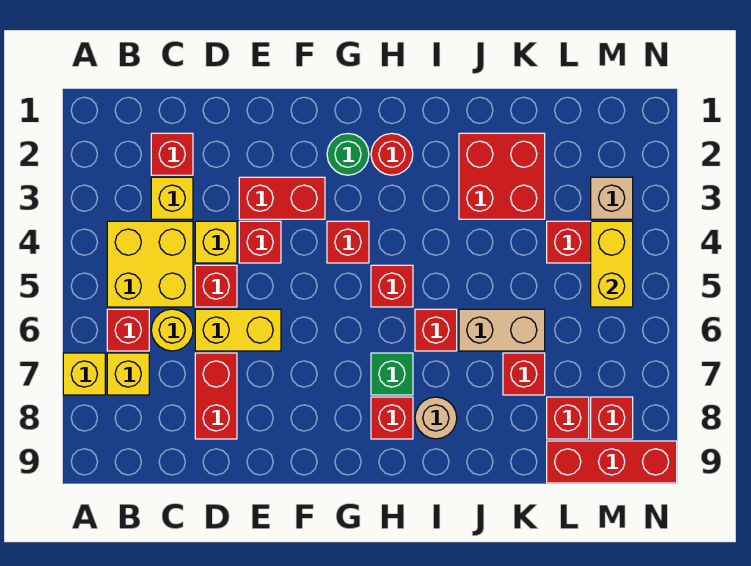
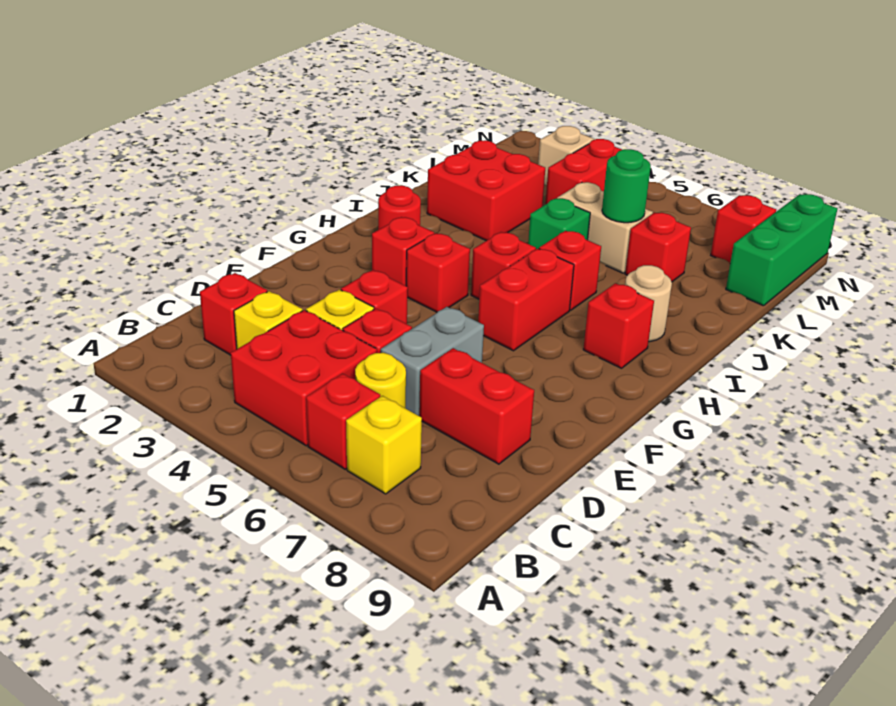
yellow brick A7 level 1 -> none
yellow brick B4:C5 level 1 -> red brick B4:C5 level 1
yellow brick D6:E6 level 1 -> grey brick D6:E6 level 1
red brick E3:F3 level 1 -> red brick G6:H6 level 1
green round brick G2 level 1 -> green round brick K6 level 2
green brick H7 level 1 -> green brick J5 level 1
tan brick J6:K6 level 1 -> tan brick K5:K6 level 1
red brick L8 level 1 -> red brick G3 level 1
red brick L9:N9 level 1 -> green brick L9:N9 level 1
yellow brick M4:M5 level 2 -> none

